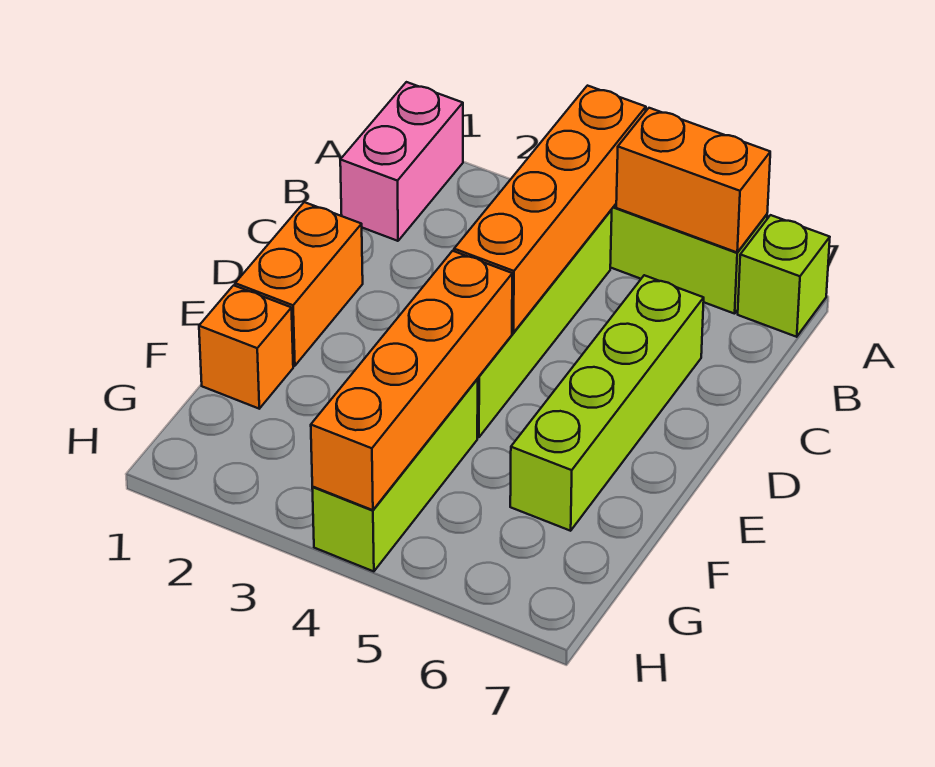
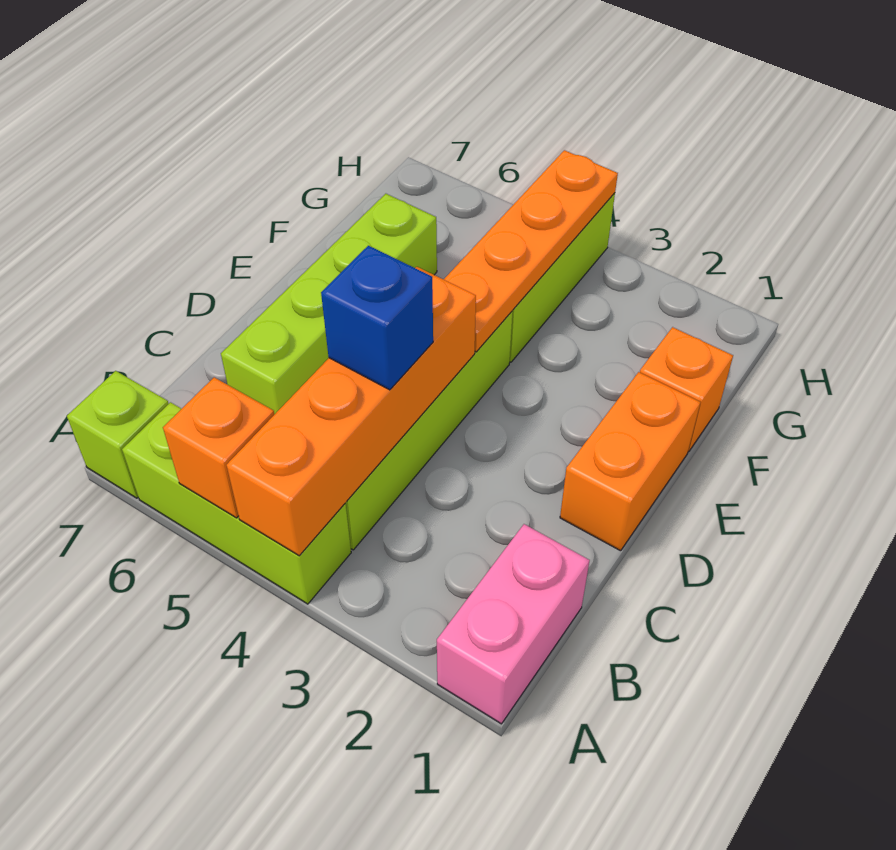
orange brick A5:A6 level 2 -> orange brick A5 level 2
none -> blue brick C4 level 3
orange brick E4:H4 level 2 -> orange plate E4:H4 level 2

